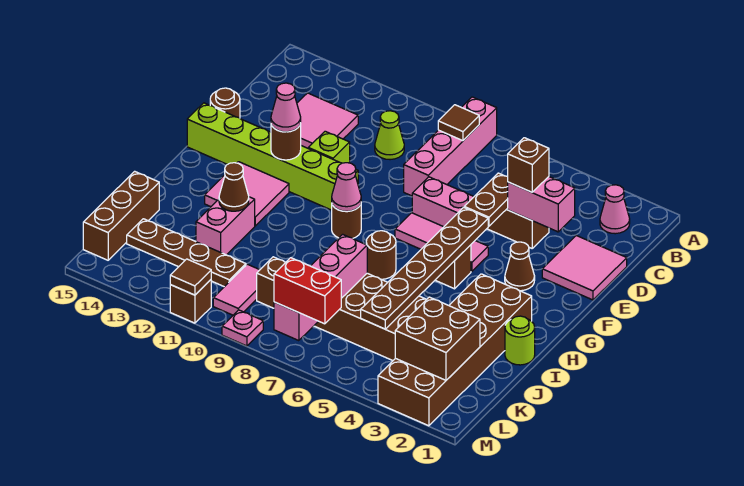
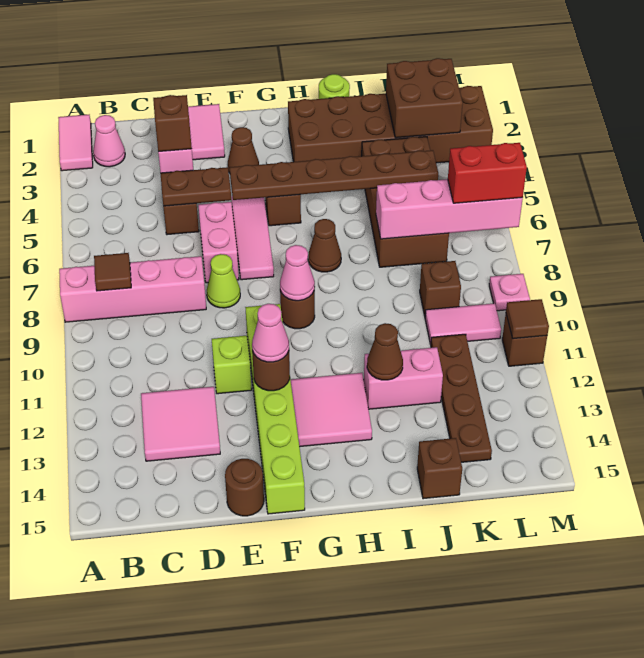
none -> pink tile A1:A2 level 1
lime cone C10 level 1 -> lime cone E8 level 1
brown round brick H7 level 1 -> brown cone H7 level 1
brown brick J15:L15 level 1 -> brown brick J15 level 1
red brick M6:M7 level 3 -> red brick L7:M7 level 3

